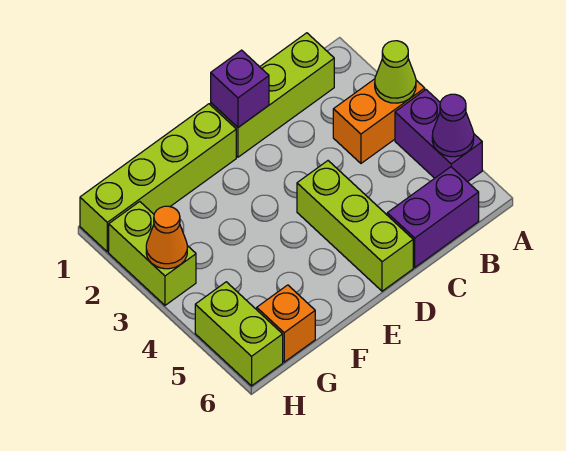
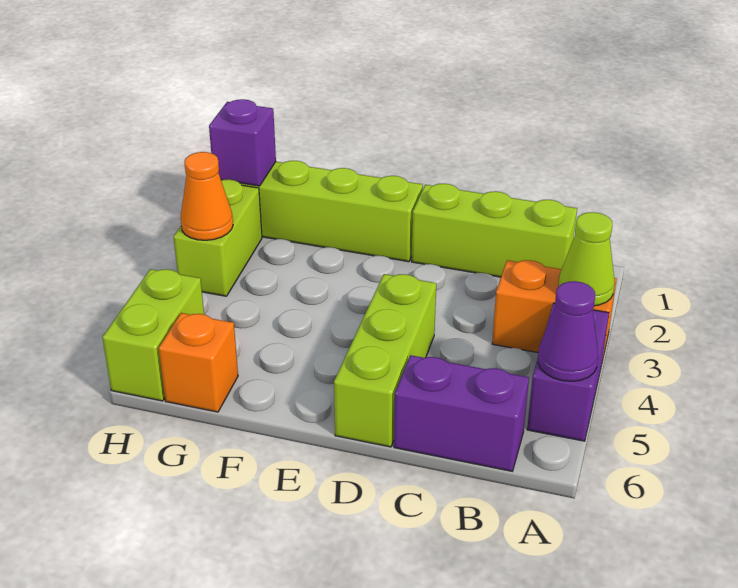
purple brick D1 level 2 -> purple brick H1 level 2

